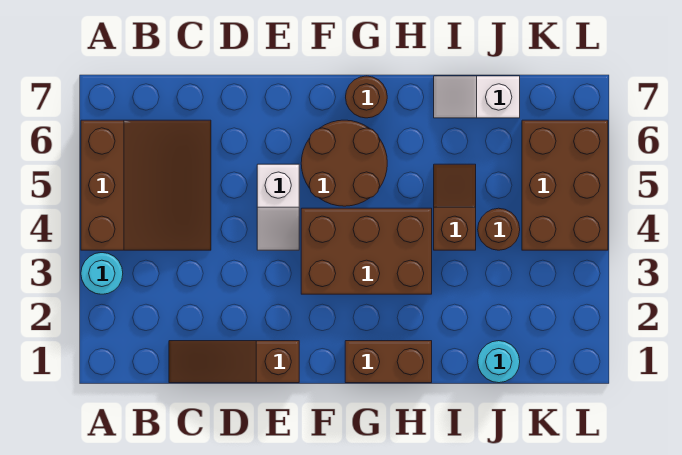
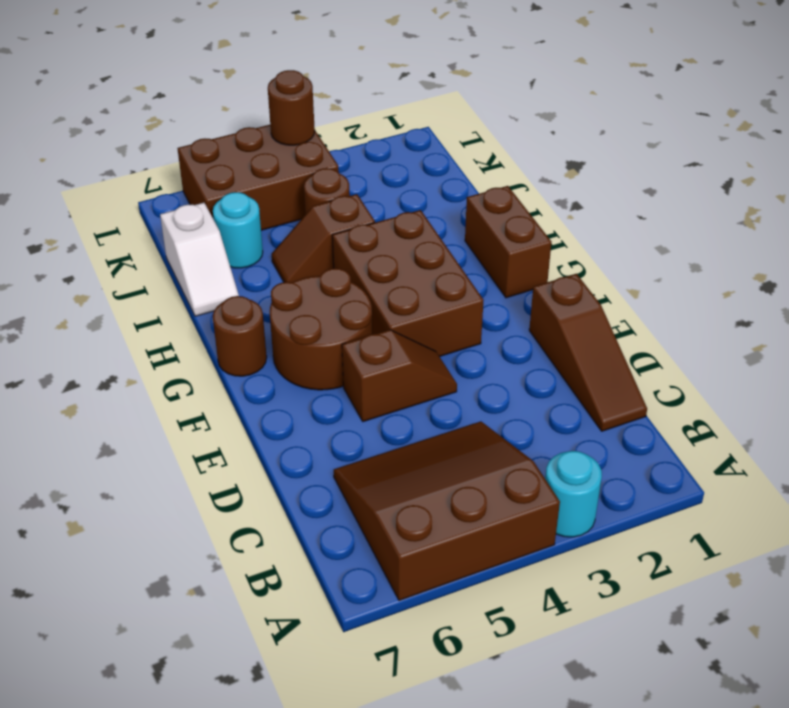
white slope E4:E5 level 1 top 5 -> brown slope E4:E5 level 1 top 5
cyan round brick J1 level 1 -> cyan round brick J6 level 1
none -> brown round brick L4 level 2

